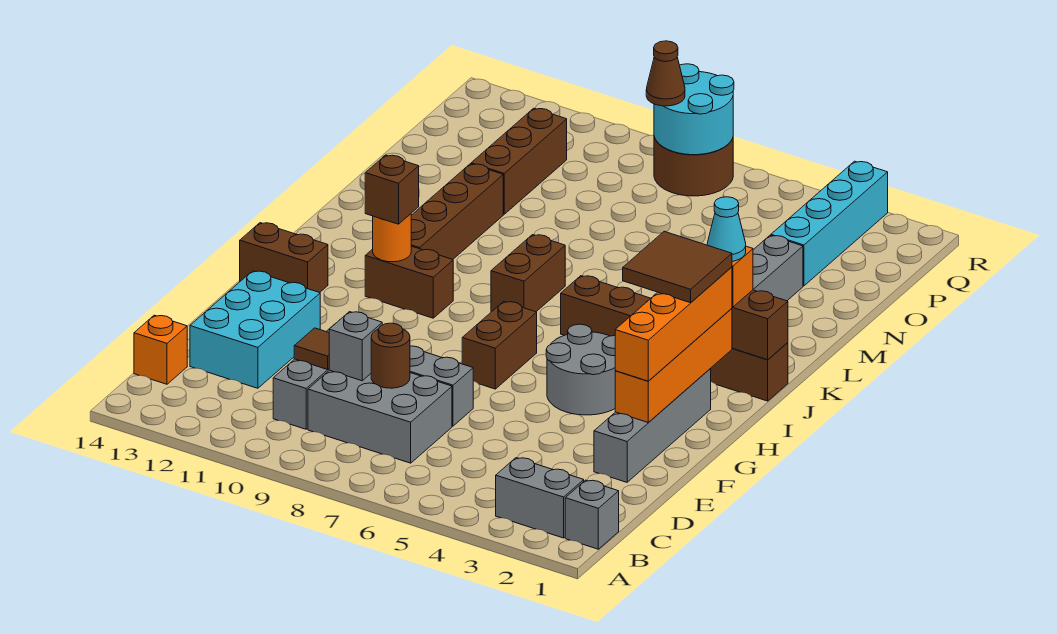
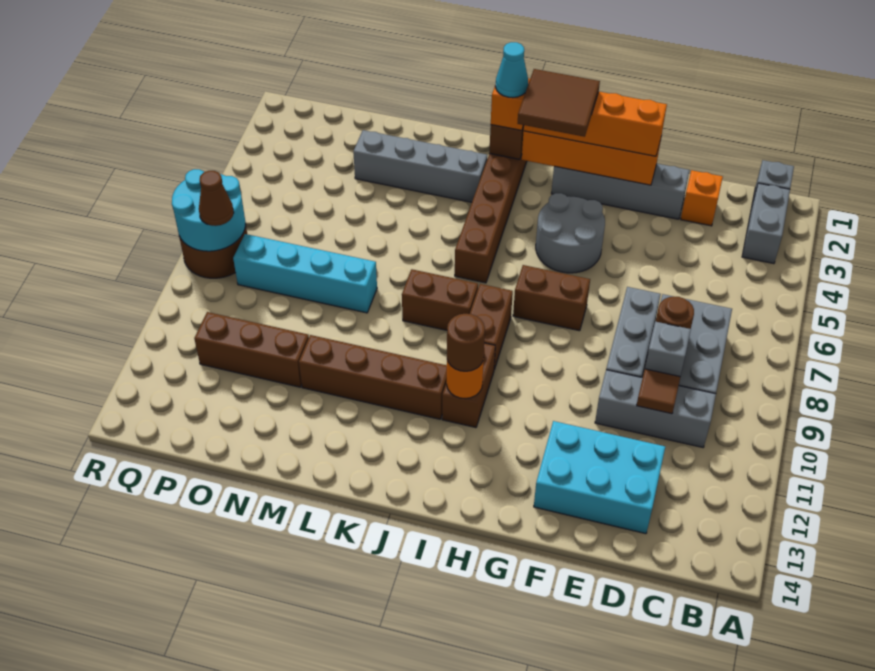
orange brick C14 level 1 -> orange brick D2 level 1
brown brick H13:H14 level 1 -> brown brick I8:I9 level 1
brown brick I11 level 3 -> brown round brick I11 level 3
cyan brick O3:R3 level 1 -> cyan brick M8:P8 level 1

